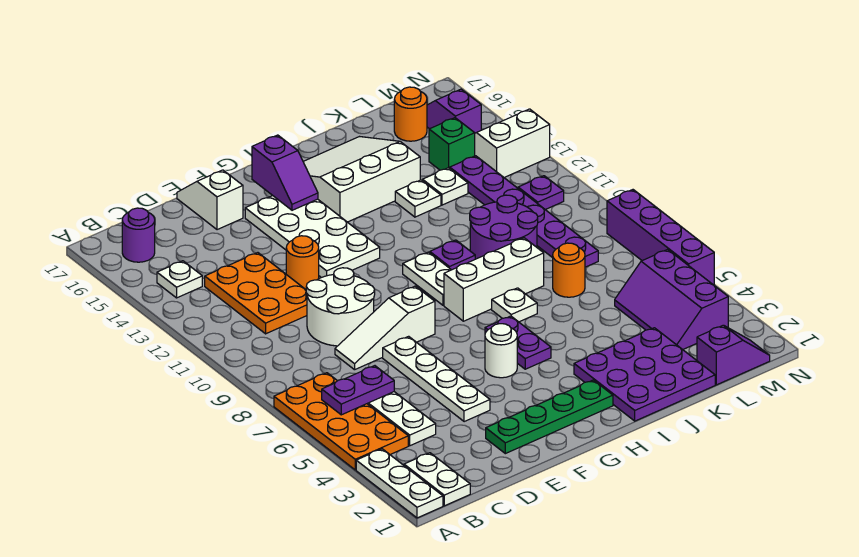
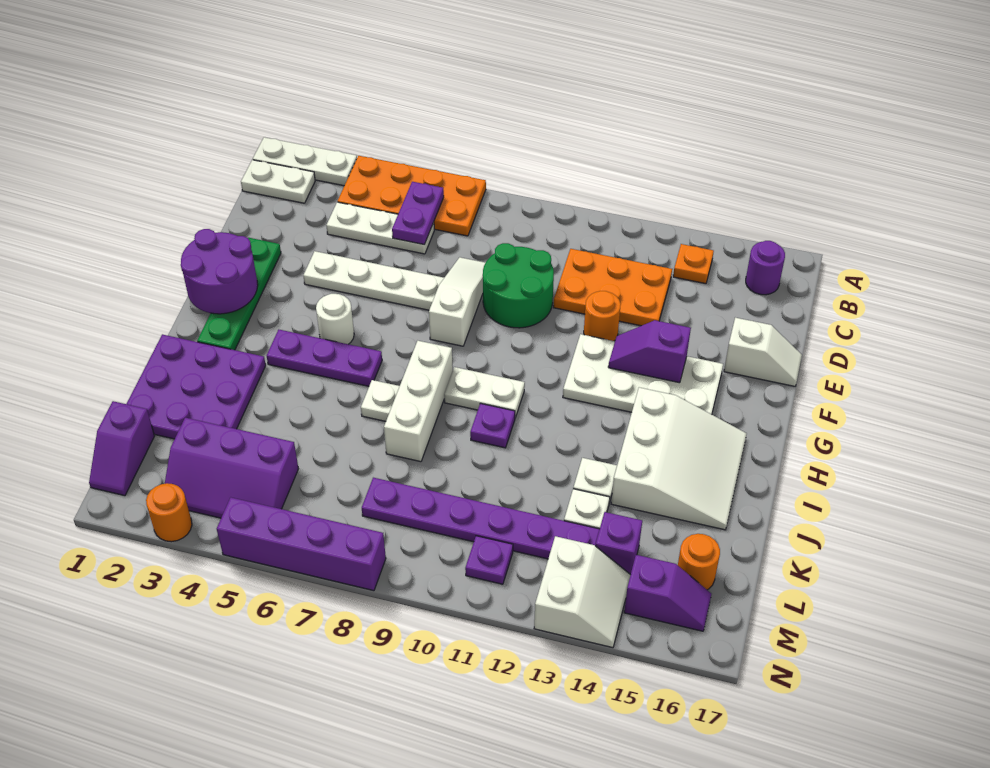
white plate B14 level 1 -> orange plate B14 level 1
white round brick D9:E10 level 1 -> green round brick D9:E10 level 1
purple slope G15:G16 level 2 top 16 -> purple slope F13:F14 level 2 top 14
purple plate H5:H6 level 1 -> purple plate H4:H6 level 1
purple round brick J9:K10 level 1 -> purple round brick F1:G2 level 2
orange round brick K7 level 1 -> orange round brick N3 level 1
purple slope L3:M5 level 1 top M -> purple slope L3:M5 level 1 top L
green brick L14 level 1 -> purple brick L14 level 1

